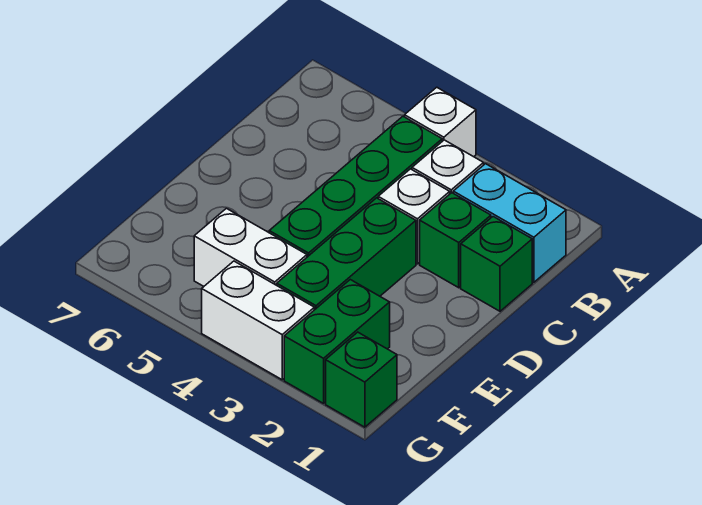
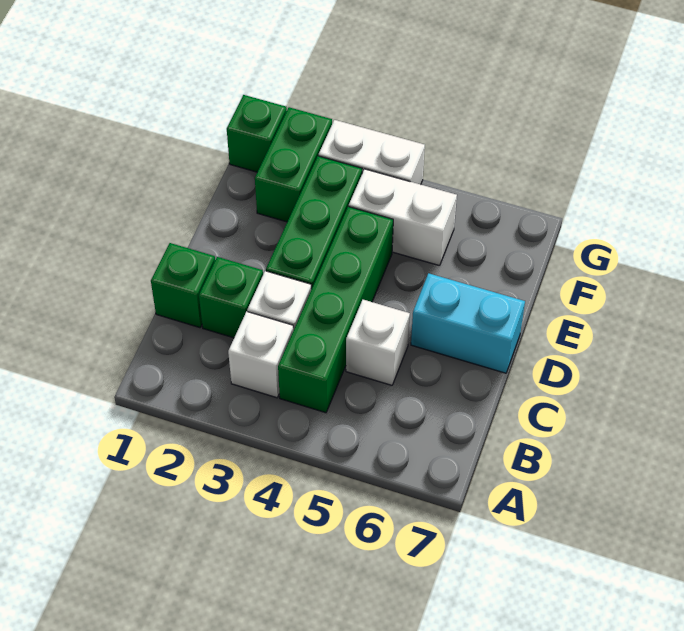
white brick A4 level 1 -> white brick C5 level 1
cyan brick B1:B2 level 1 -> cyan brick D6:D7 level 1

